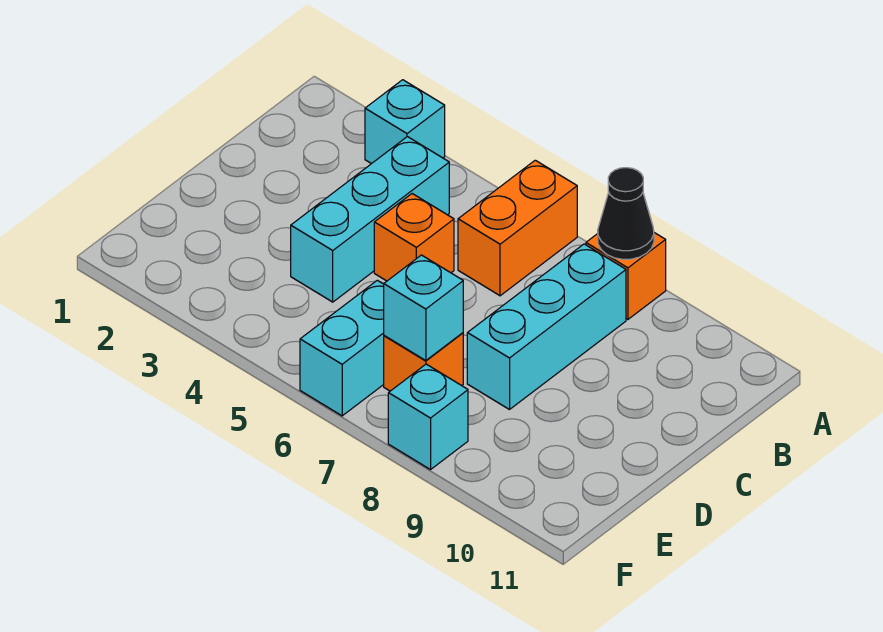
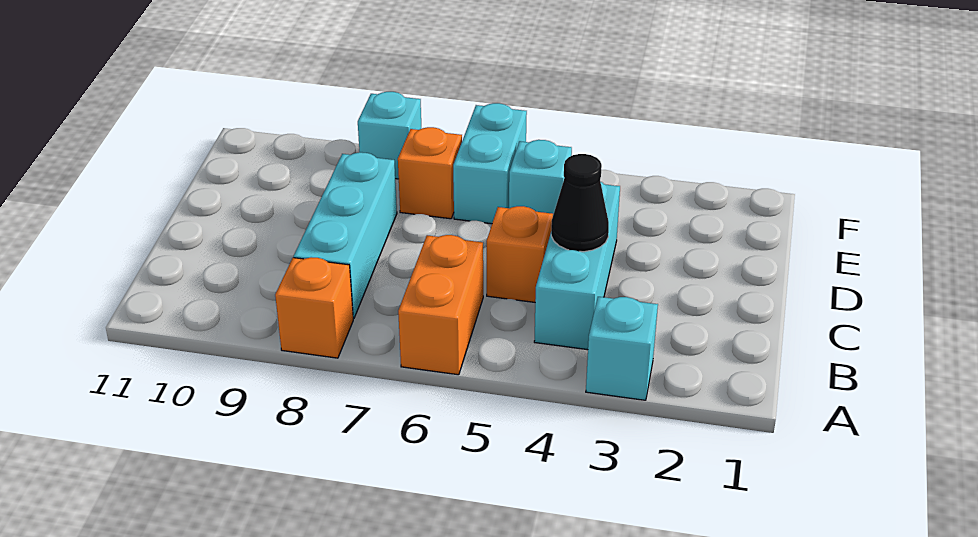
black cone A8 level 2 -> black cone C4 level 2
cyan brick E7 level 2 -> cyan brick E5 level 1

